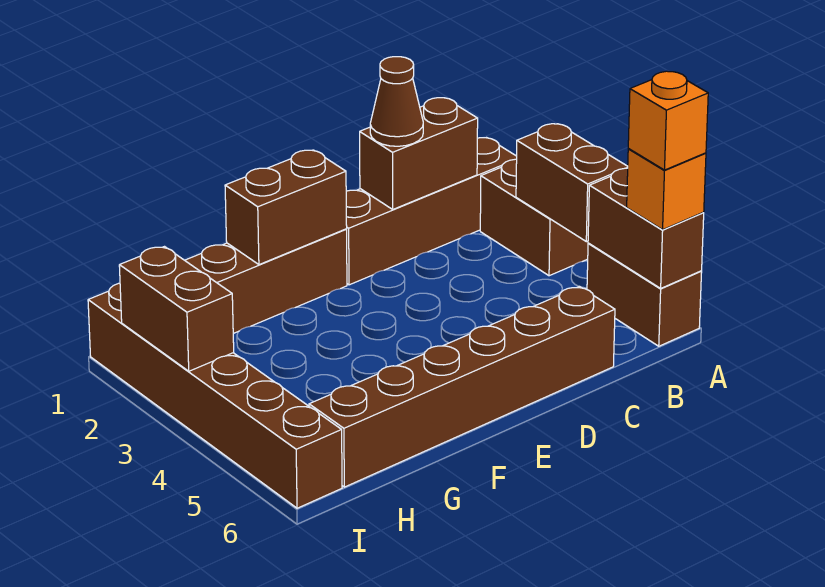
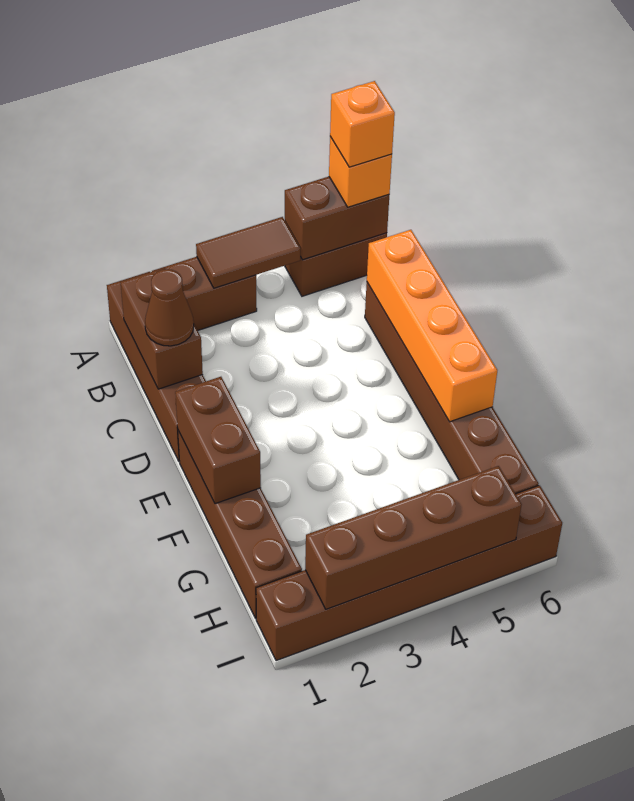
brown brick A3:A4 level 2 -> brown tile A3:A4 level 2
none -> orange brick C6:F6 level 2
brown brick I2:I3 level 2 -> brown brick I2:I5 level 2

